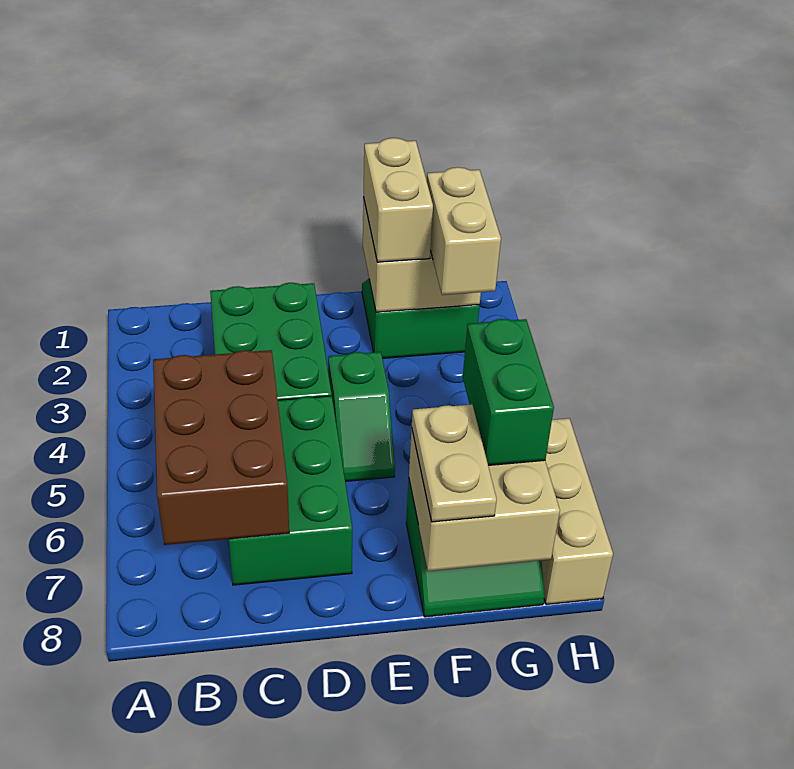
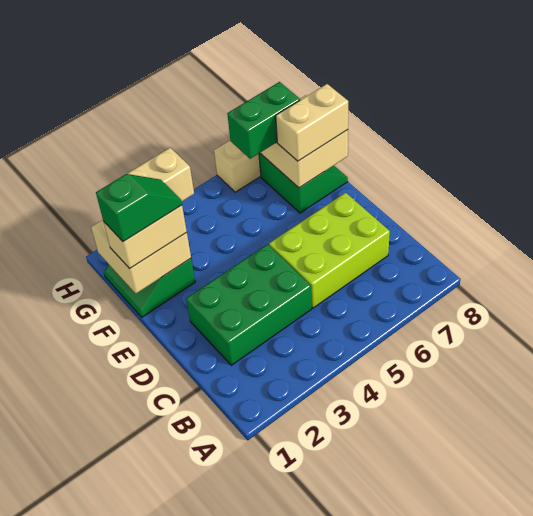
brown brick B5:C7 level 2 -> none
green brick C5:D7 level 1 -> lime brick C5:D7 level 1
green slope E4:E5 level 1 top 4 -> green slope F1:F2 level 4 top 1
tan plate F7:F8 level 3 -> tan brick F7:F8 level 3

